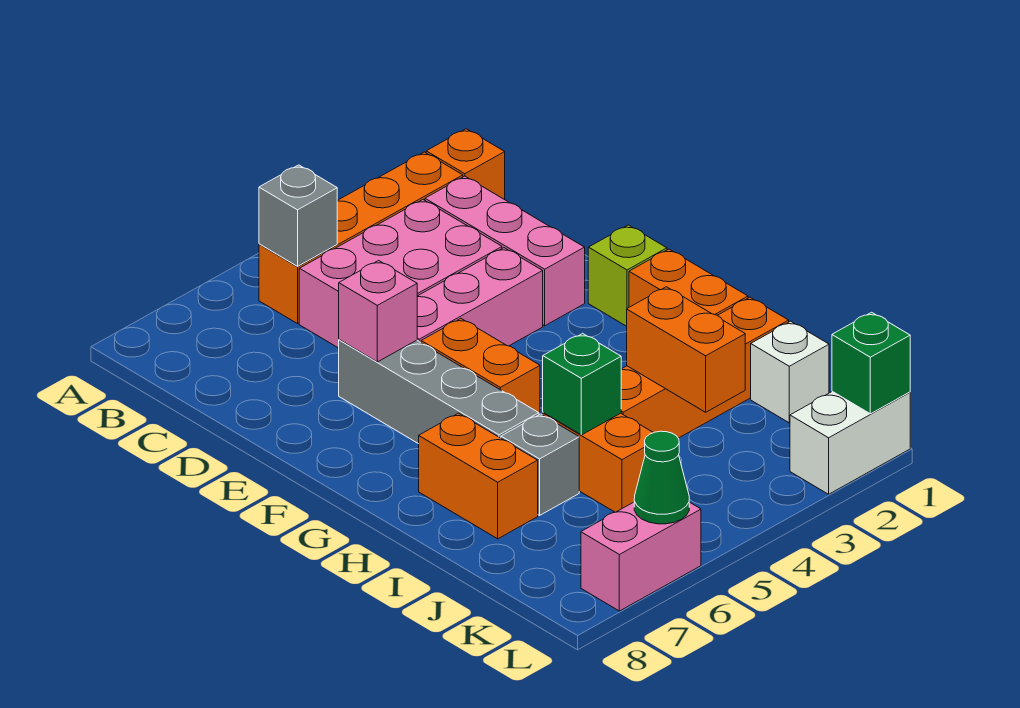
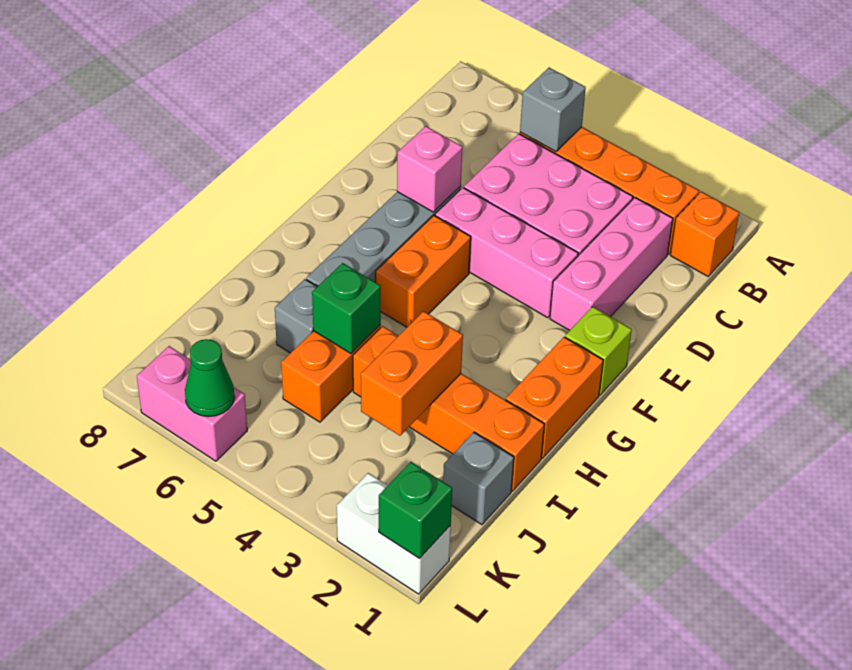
orange brick H7:I7 level 1 -> none
white brick J1 level 1 -> grey brick J1 level 1

